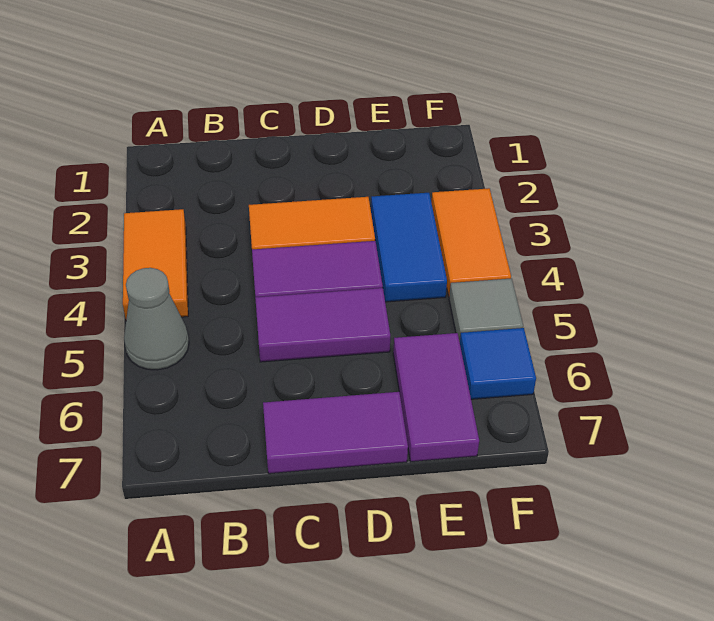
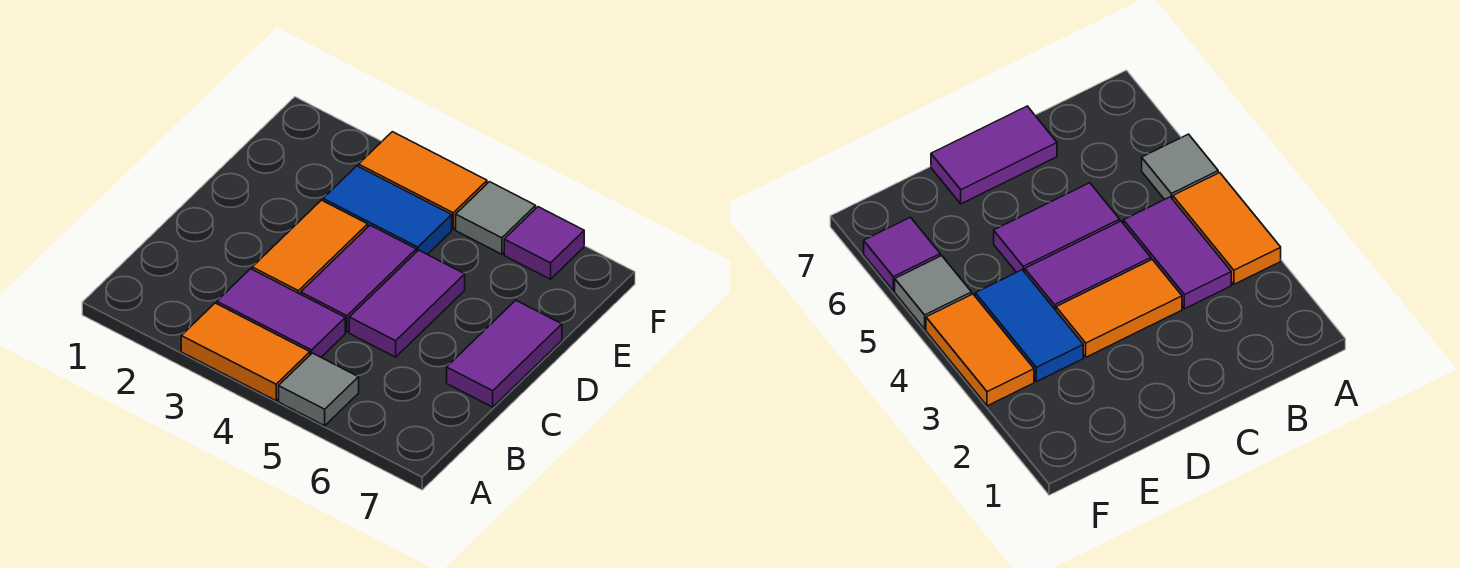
grey cone A5 level 1 -> grey tile A5 level 1
purple tile E6:E7 level 1 -> purple tile B3:B4 level 1
blue tile F6 level 1 -> purple tile F6 level 1

